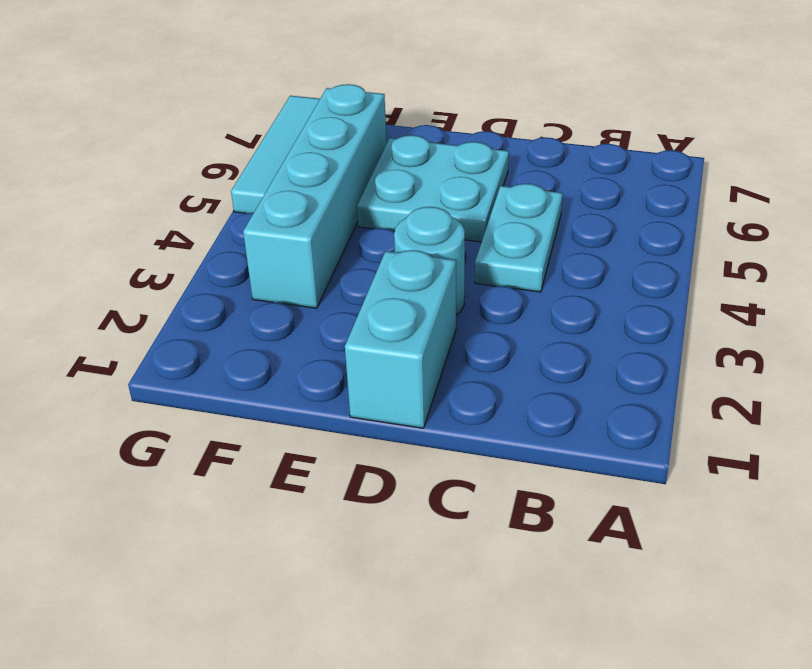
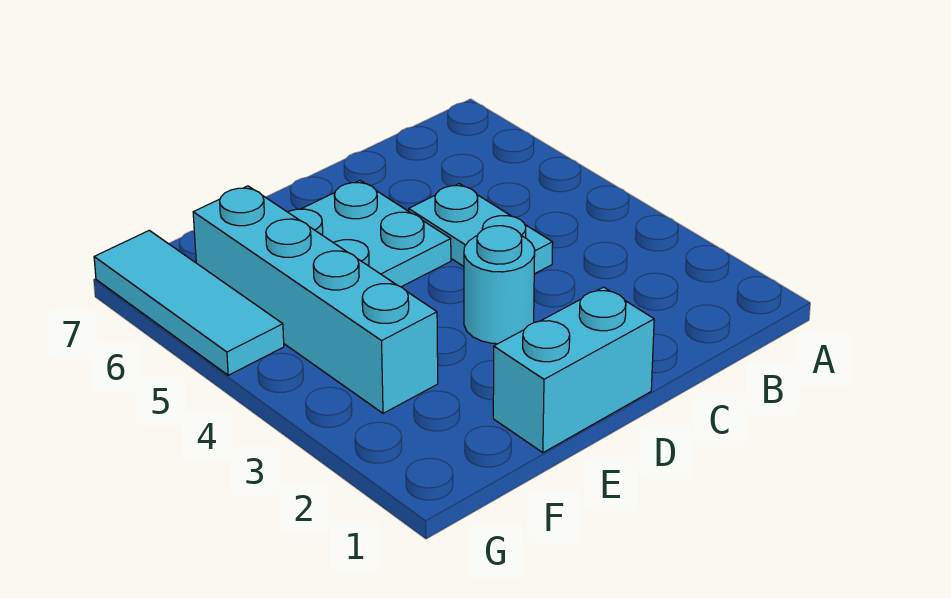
cyan brick D1:D2 level 1 -> cyan brick D1:E1 level 1

